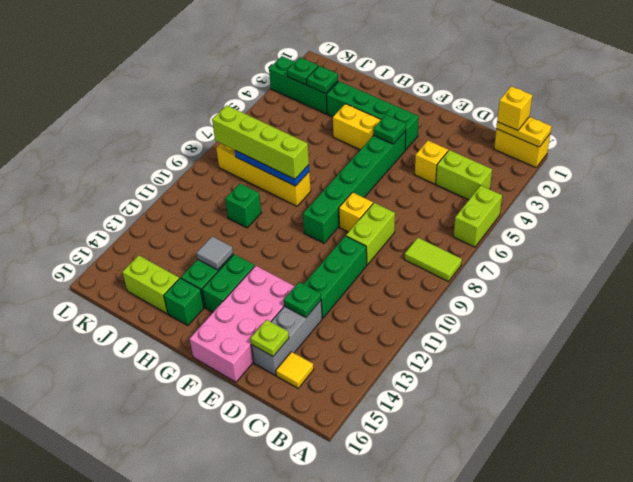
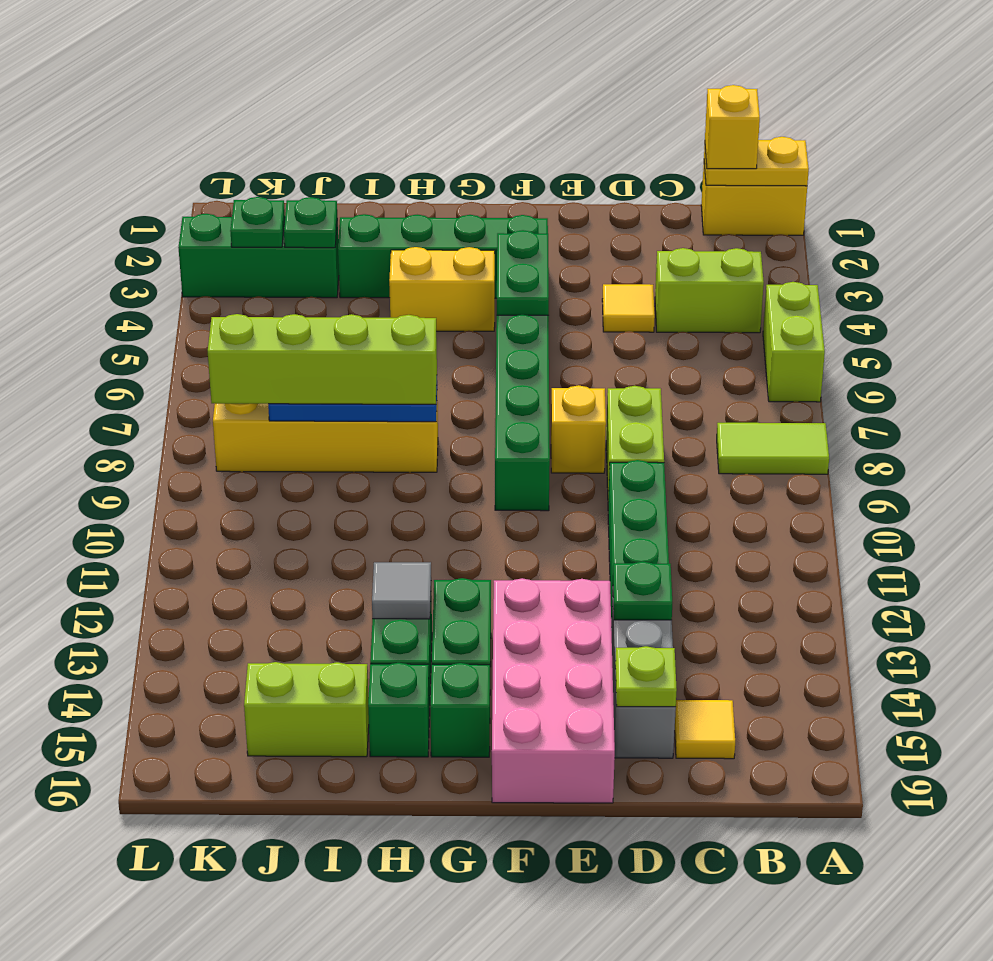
yellow brick D4 level 1 -> yellow tile D4 level 1
green plate F4 level 2 -> green plate F4:F5 level 2
green brick I10 level 1 -> green brick G15 level 1

